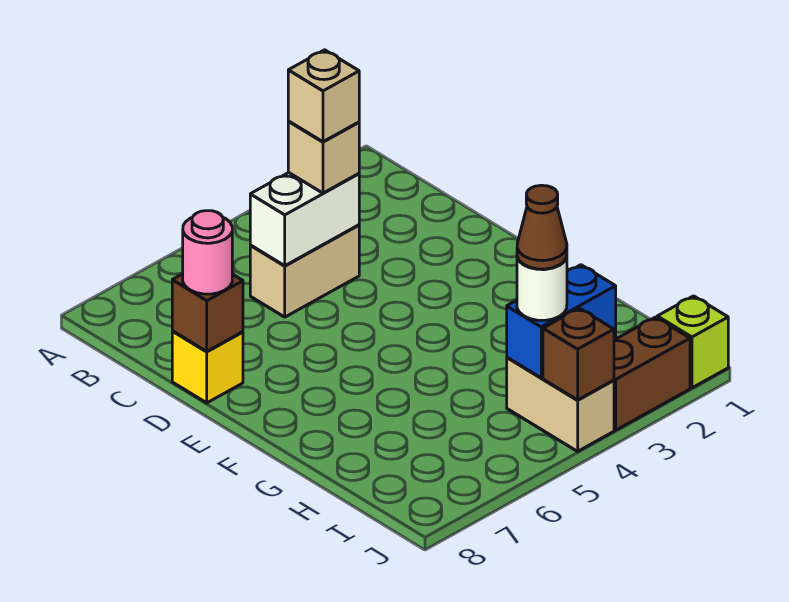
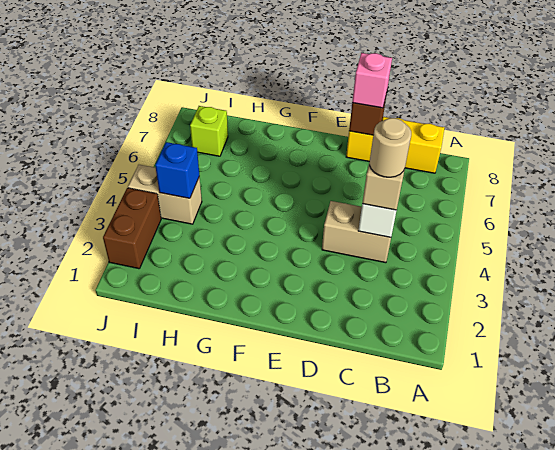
tan brick C4:C5 level 1 -> tan brick C4:D4 level 1
tan brick C4 level 4 -> tan round brick C4 level 4
yellow brick D8 level 1 -> yellow brick B8:D8 level 1
pink round brick D8 level 3 -> pink brick D8 level 3
blue brick I3:I4 level 2 -> blue brick I4 level 2
white round brick I4 level 3 -> none
brown cone I4 level 4 -> none
lime brick J1 level 1 -> lime brick I7 level 1
brown brick J4 level 2 -> none

